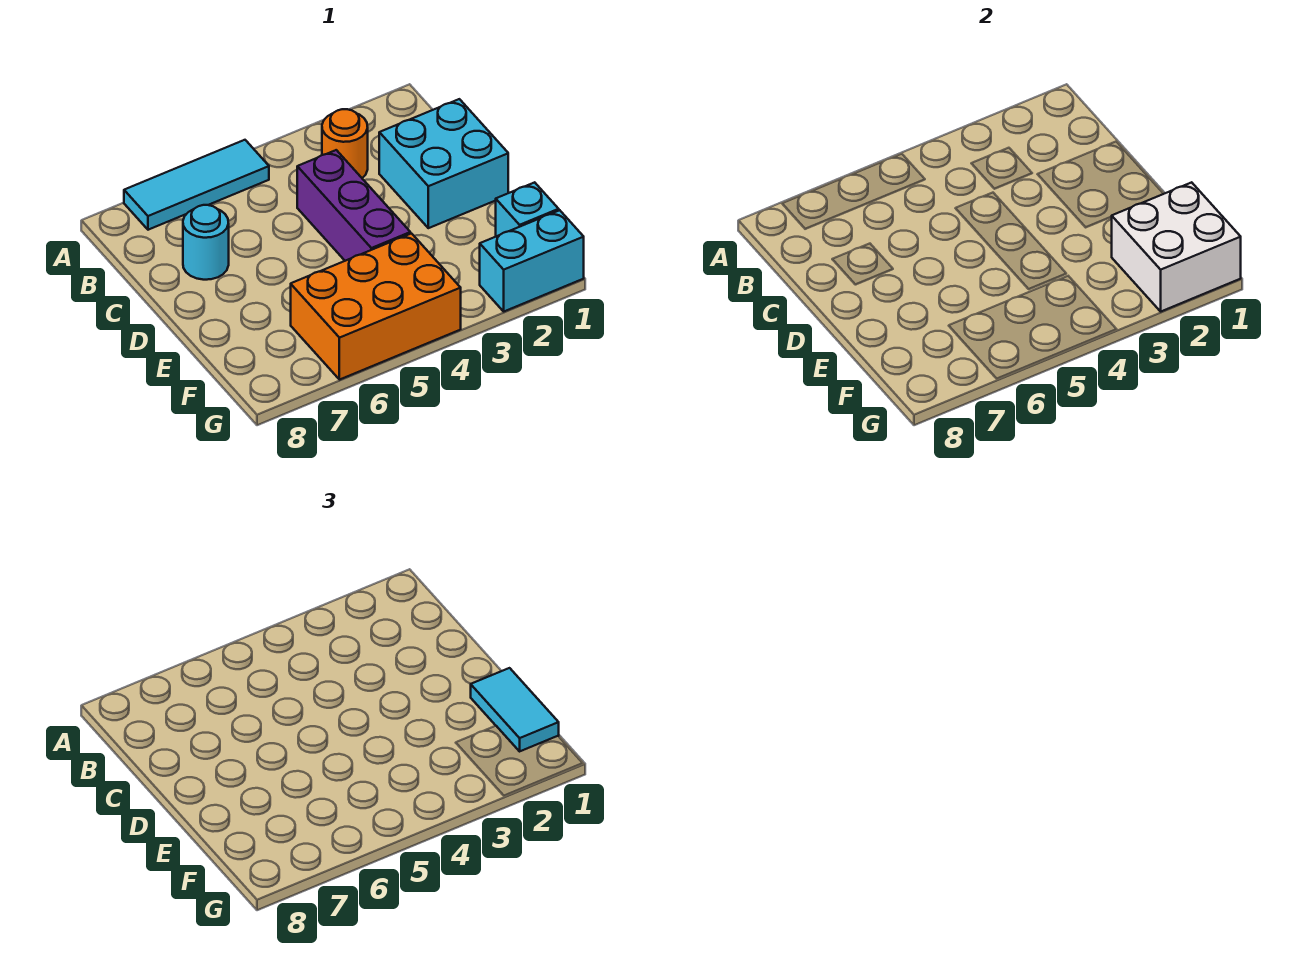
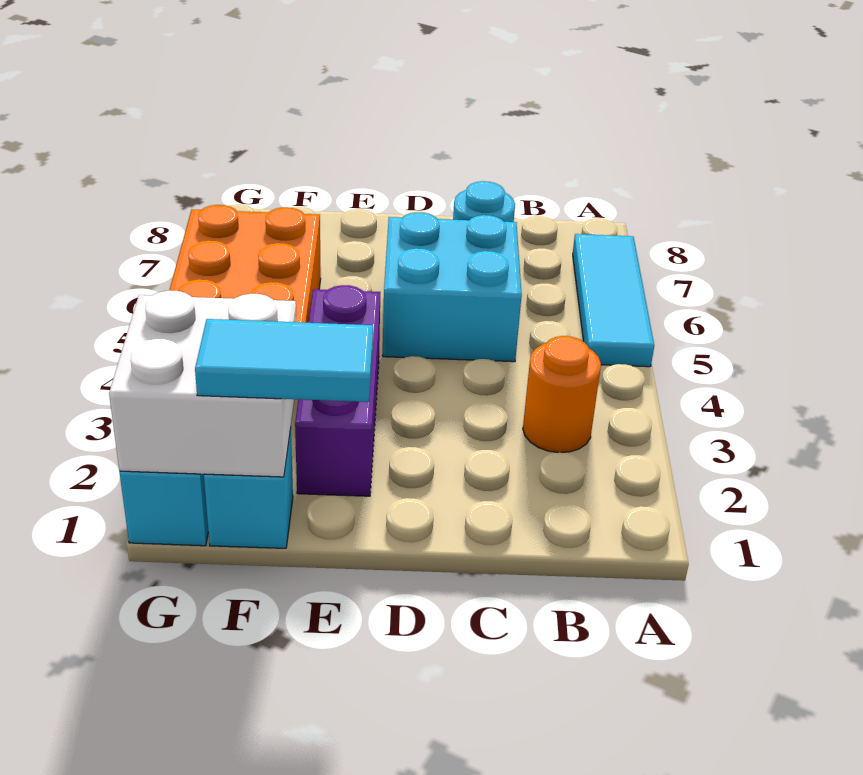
cyan brick C1:D2 level 1 -> cyan brick C5:D6 level 1
purple brick C4:E4 level 1 -> purple brick E2:E4 level 1

